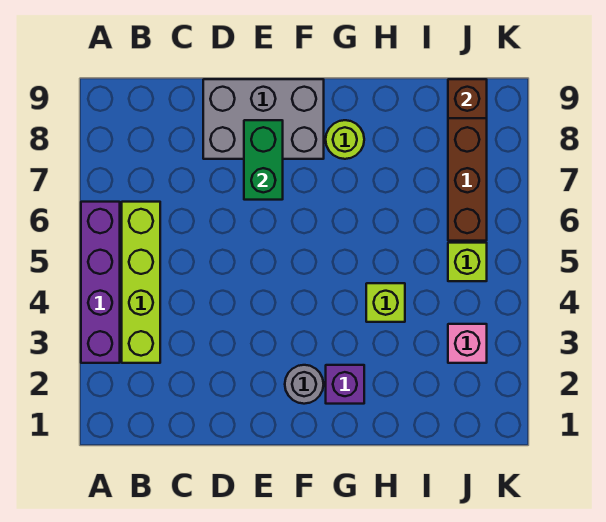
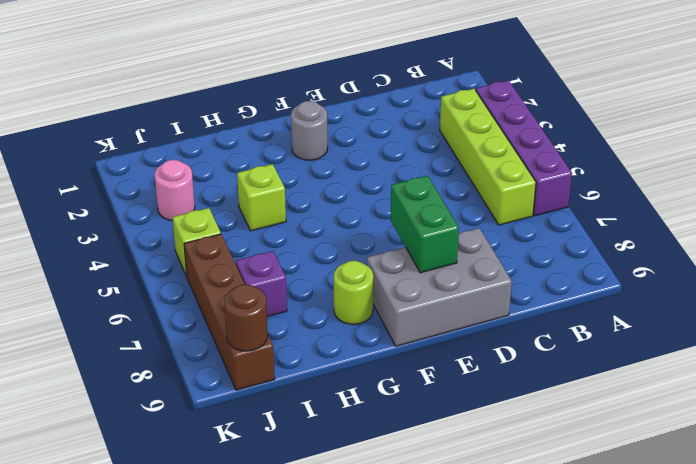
purple brick G2 level 1 -> purple brick I7 level 1
pink brick J3 level 1 -> pink round brick J3 level 1
brown brick J9 level 2 -> brown round brick J9 level 2

